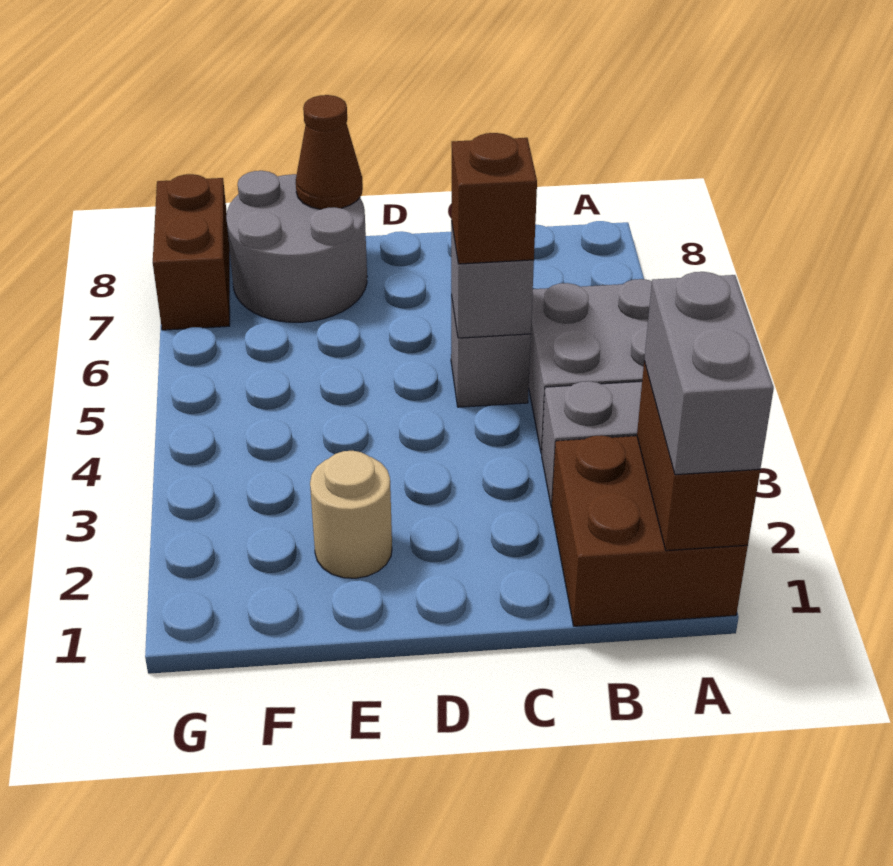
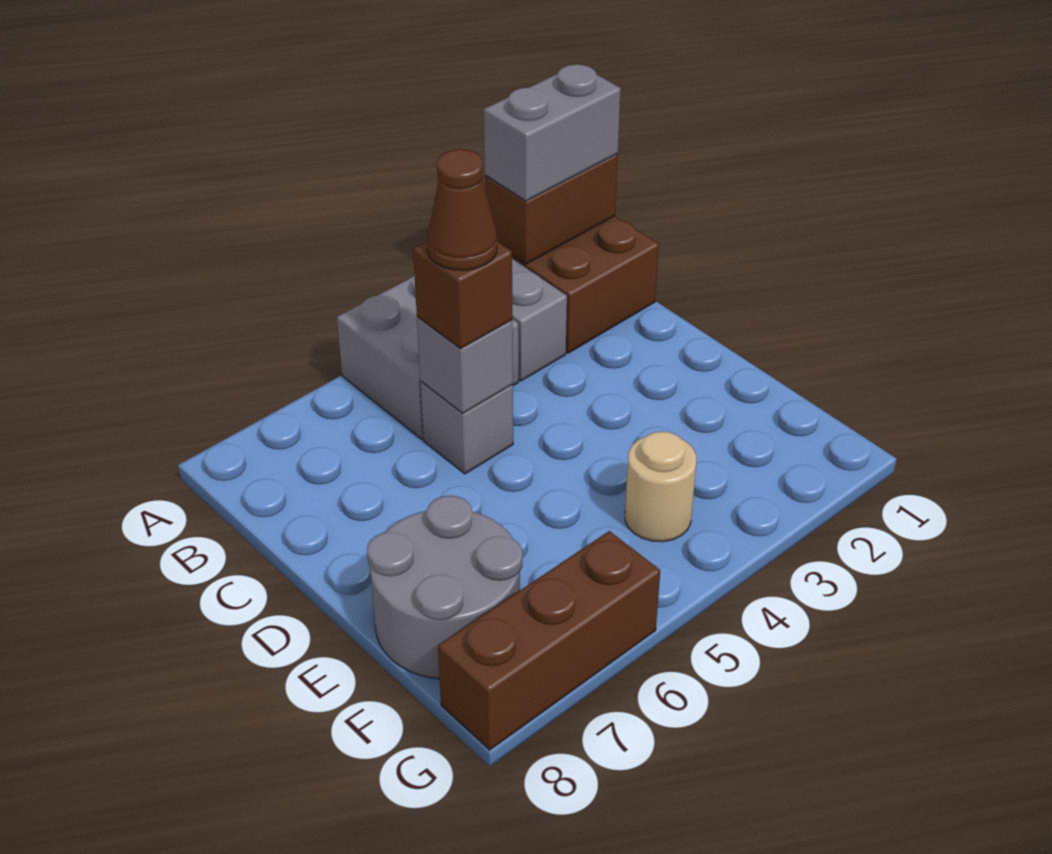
tan round brick E2 level 1 -> tan round brick F4 level 1
brown cone E8 level 2 -> brown cone C5 level 4
brown brick G7:G8 level 1 -> brown brick G6:G8 level 1

